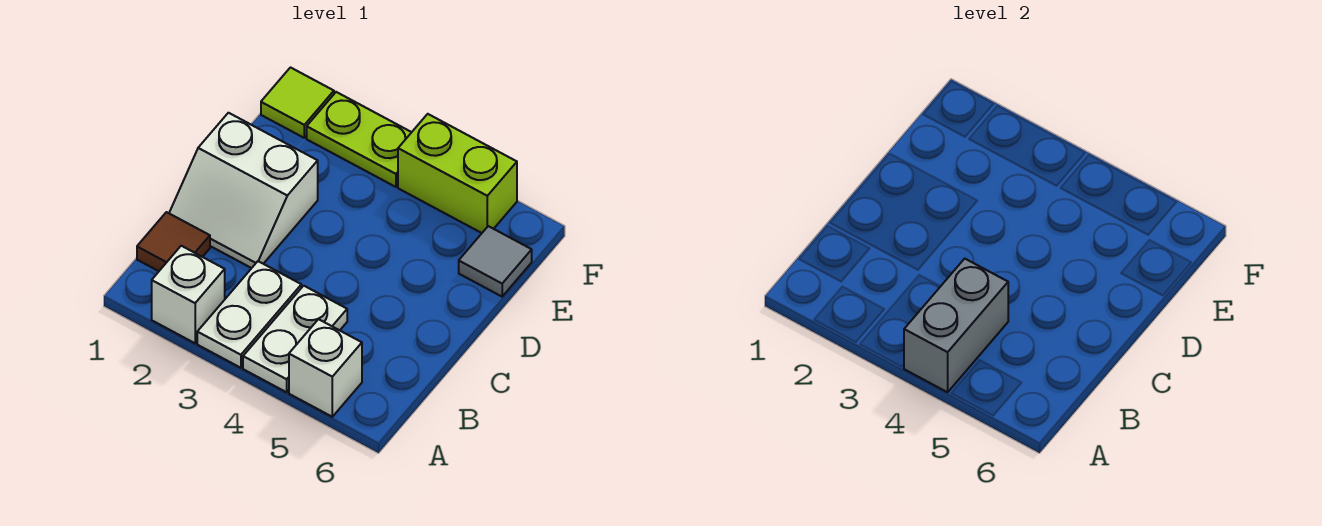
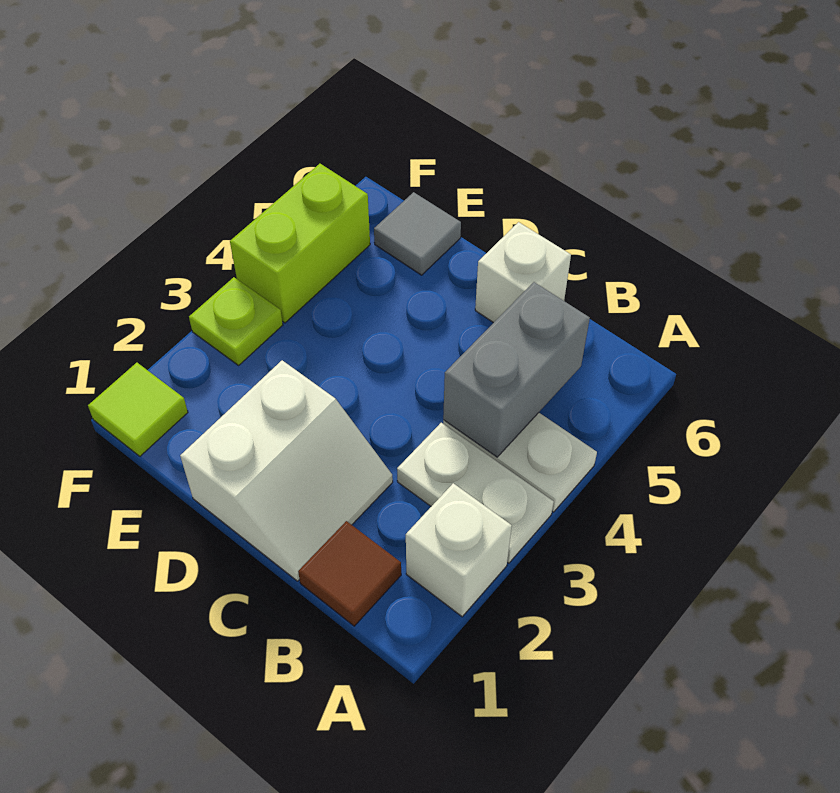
grey brick A4:B4 level 2 -> grey brick B4:B5 level 2
white brick A5 level 1 -> white brick C6 level 1
lime plate F2:F3 level 1 -> lime plate F3 level 1

